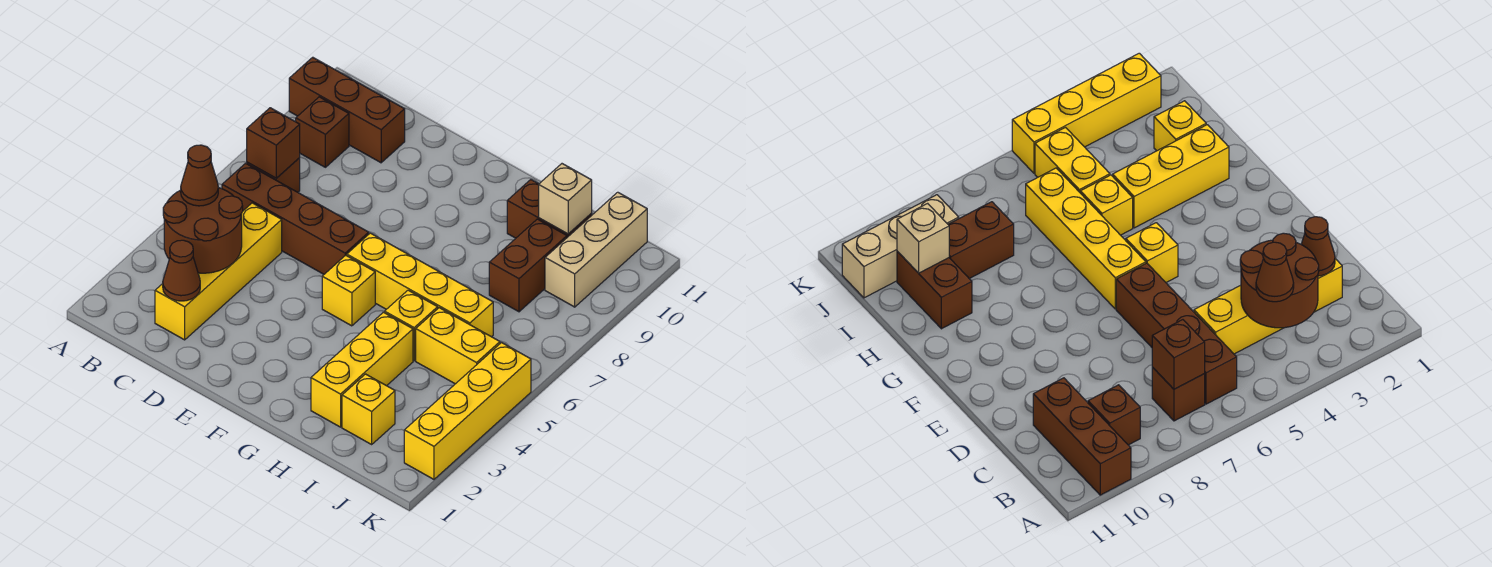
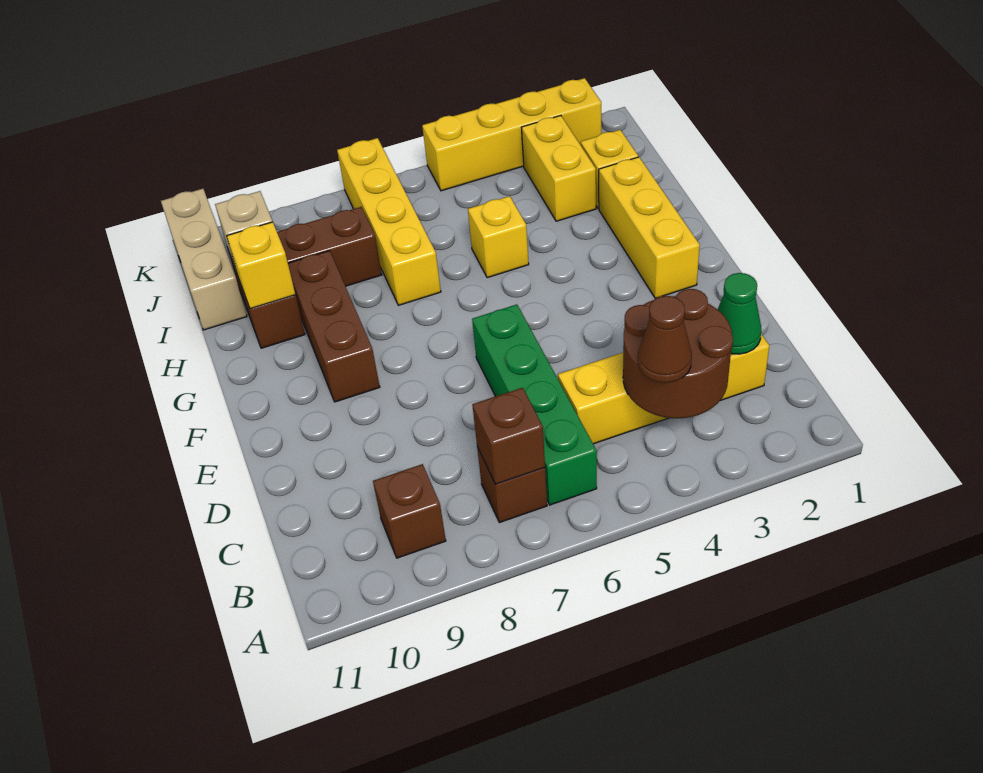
brown brick A10:C10 level 1 -> brown brick F9:H9 level 1
brown brick B6:E6 level 1 -> green brick B6:E6 level 1
brown cone C2 level 2 -> green cone C2 level 2
yellow brick F5 level 1 -> yellow brick H10 level 2
yellow brick F6:I6 level 1 -> yellow brick H7:K7 level 1
yellow brick H2:H4 level 1 -> yellow brick F2:H2 level 1
yellow brick I5:J5 level 1 -> yellow brick I3:J3 level 1
tan brick J9:J11 level 1 -> tan brick I11:K11 level 1

